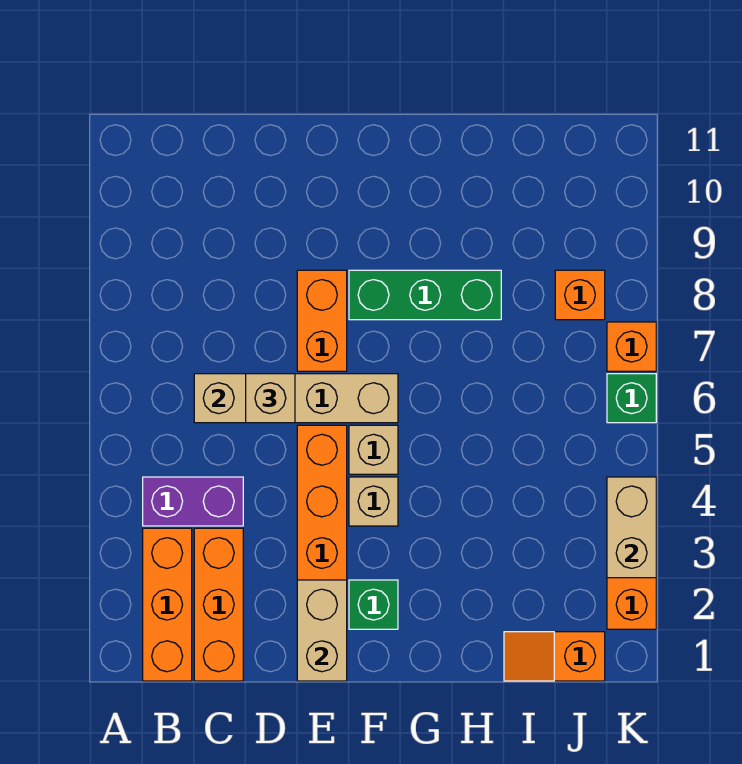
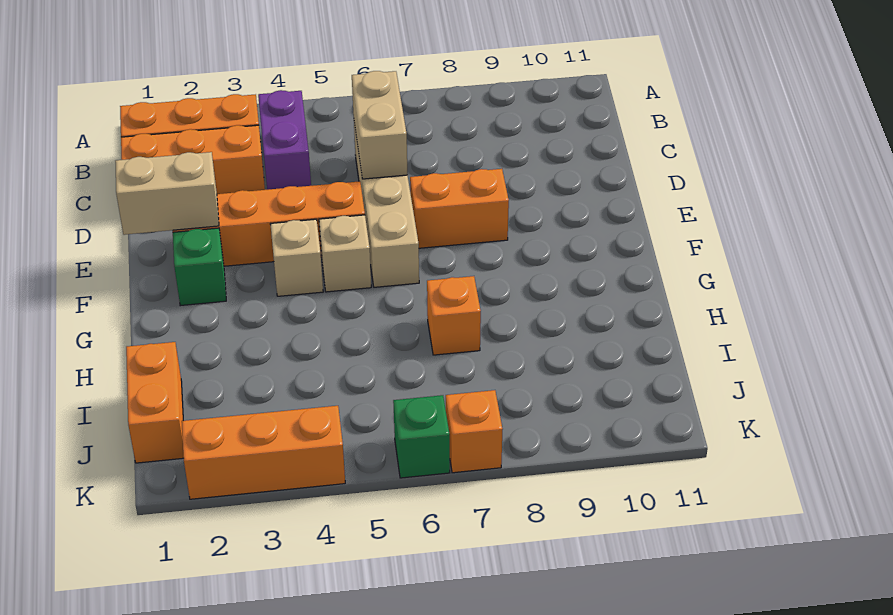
tan brick D6 level 3 -> none
green brick F8:H8 level 1 -> none
orange slope I1:J1 level 1 top J -> orange brick I1:J1 level 1
orange brick J8 level 1 -> orange brick H7 level 1
tan brick K3:K4 level 2 -> none

